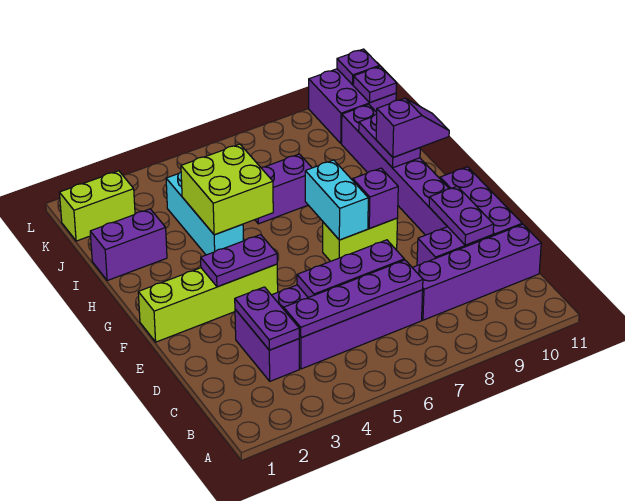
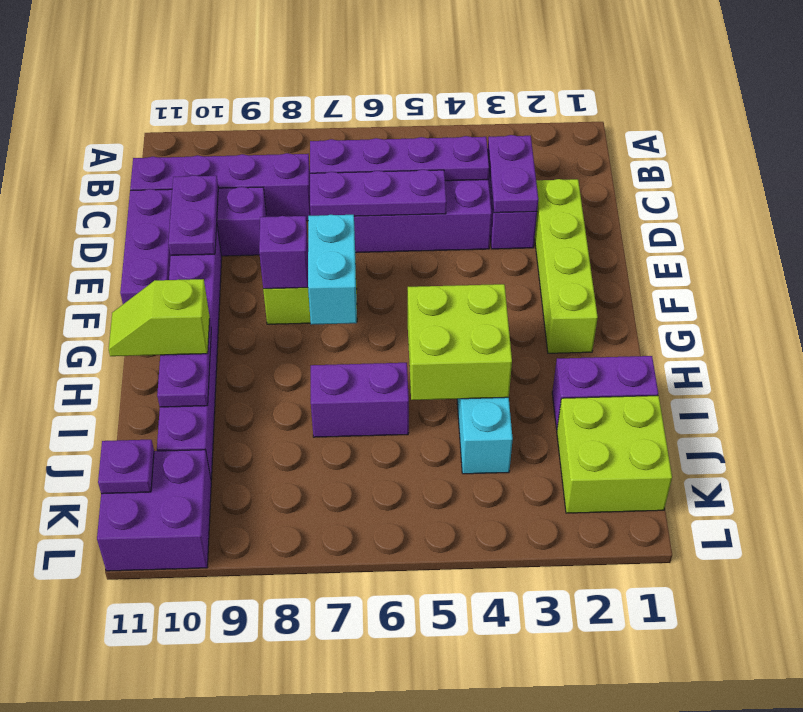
lime brick F1:F4 level 1 -> lime brick D2:G2 level 1
purple plate F3:F4 level 2 -> none
purple slope H10:H11 level 3 top 10 -> lime slope H10:H11 level 3 top 10
lime brick K1:K2 level 1 -> lime brick J1:K2 level 1
purple plate L11 level 2 -> none

